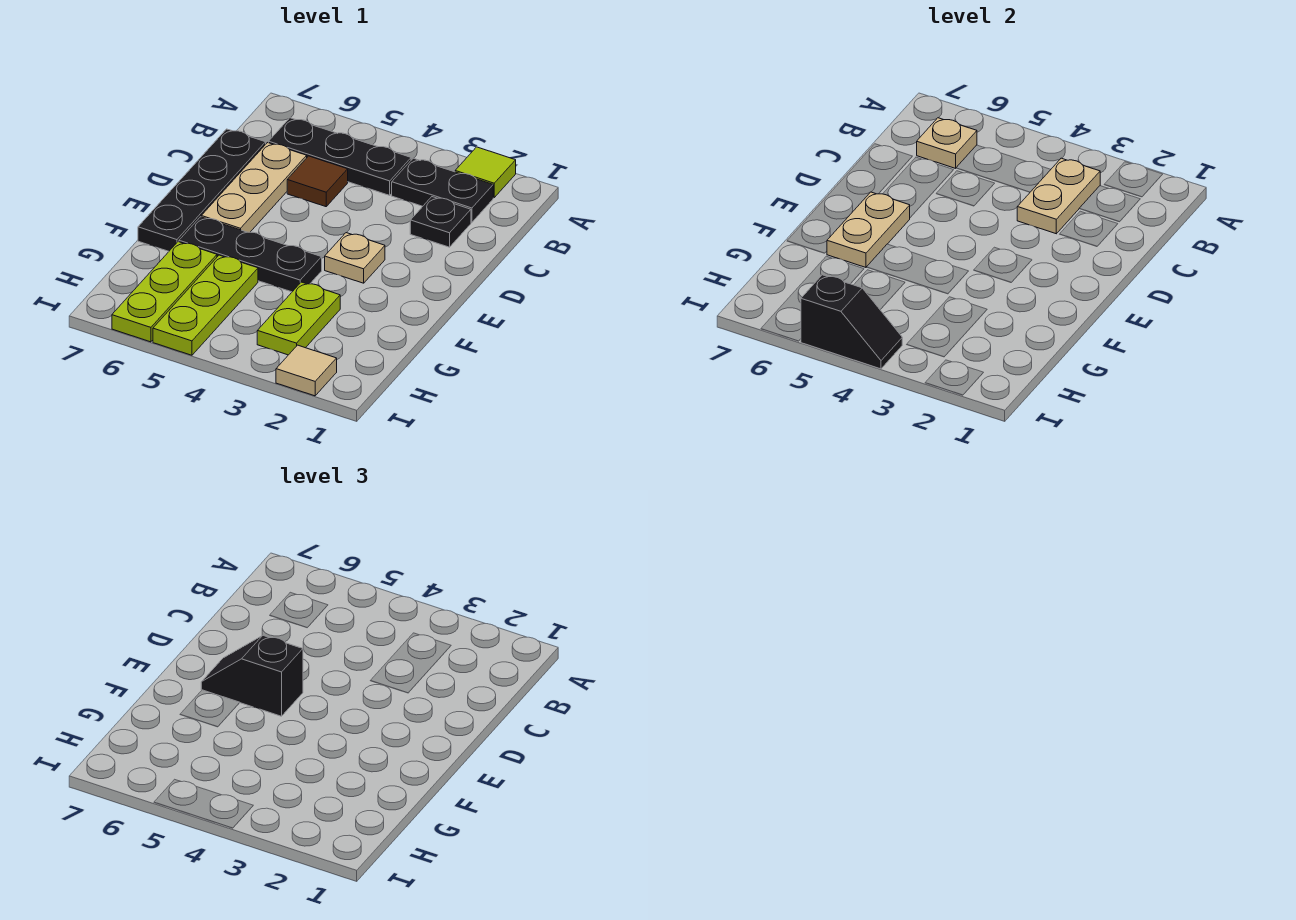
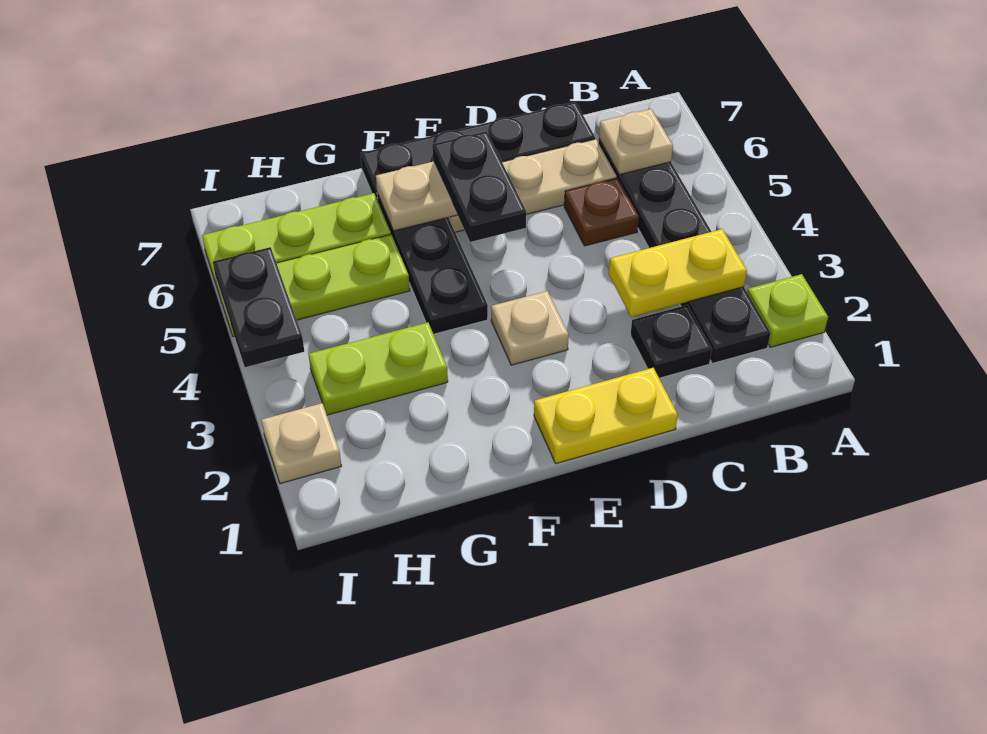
lime tile A2 level 1 -> lime plate A2 level 1
tan plate B3:C3 level 2 -> yellow plate B3:C3 level 2
brown tile C5 level 1 -> brown plate C5 level 1
none -> yellow plate D1:E1 level 1
black slope E5:E6 level 3 top 5 -> black plate E5:E6 level 3
tan tile I2 level 1 -> tan plate I2 level 1
black slope I4:I5 level 2 top 5 -> black plate I4:I5 level 2

